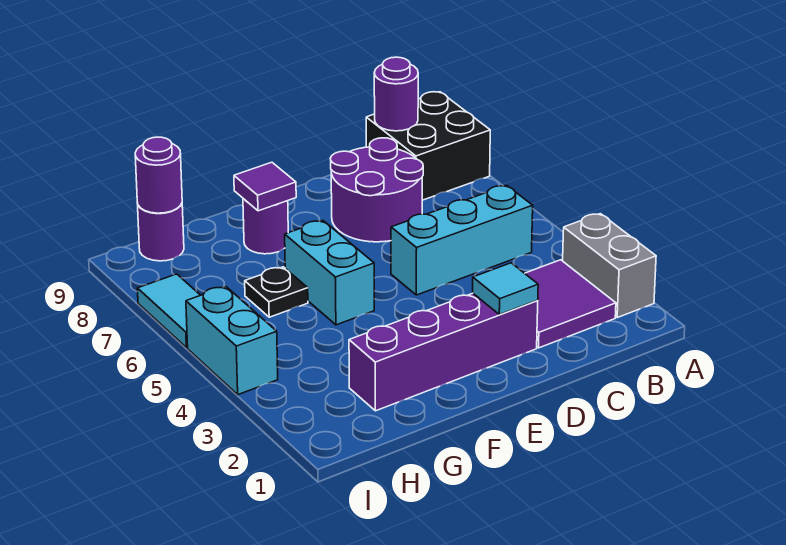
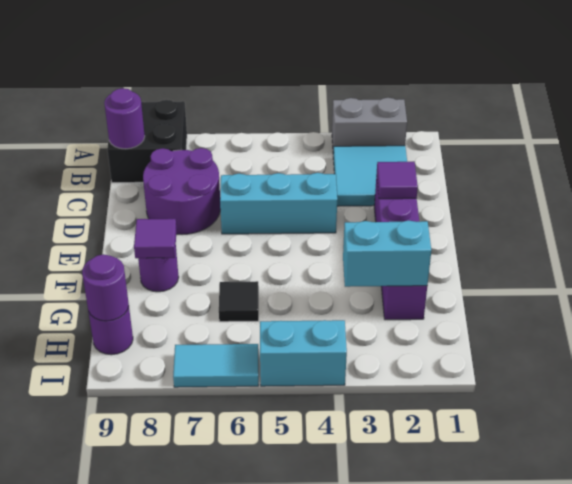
purple tile B2:C3 level 1 -> cyan tile B2:C3 level 1
cyan brick B5:D5 level 1 -> cyan brick D4:D6 level 1
cyan tile D2 level 2 -> purple tile D2 level 2
cyan brick F5:F6 level 1 -> cyan brick G2:G3 level 2
black plate G6 level 1 -> black tile G6 level 1

